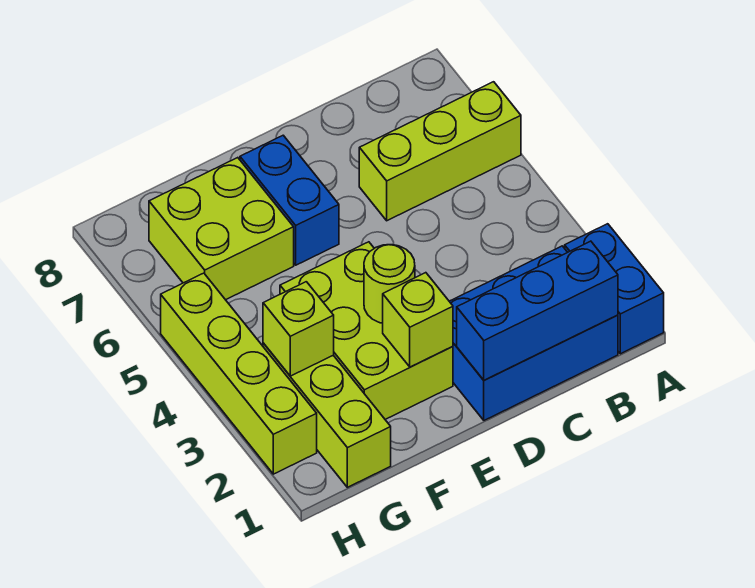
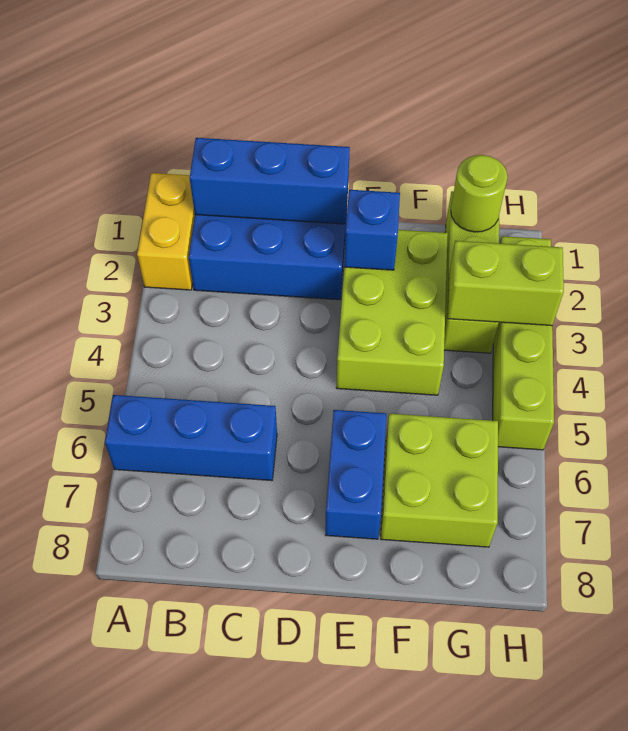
blue brick A1:A2 level 1 -> yellow brick A1:A2 level 1
lime brick A6:C6 level 1 -> blue brick A6:C6 level 1
lime brick E2 level 2 -> blue brick E2 level 2
lime round brick E3 level 2 -> lime round brick G1 level 2
lime brick G3 level 2 -> lime brick G3:H3 level 2

